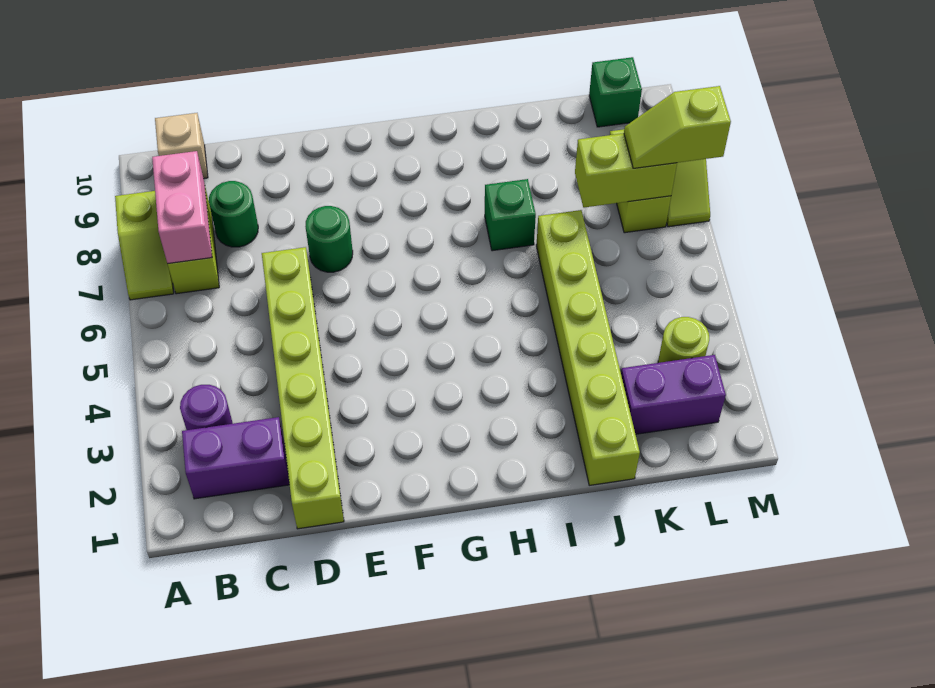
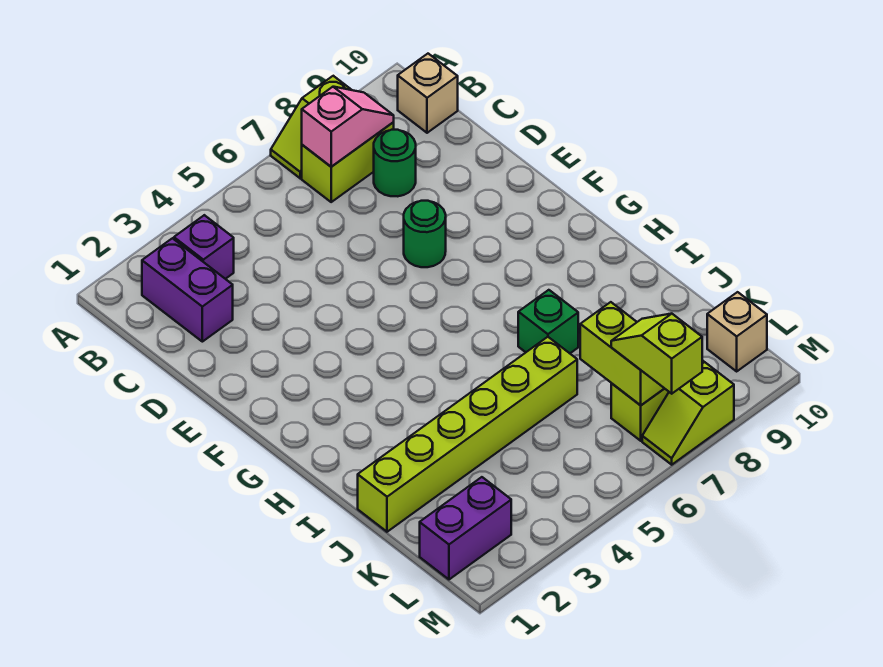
purple round brick B3 level 1 -> purple brick B3 level 1
pink brick B7:B8 level 2 -> pink slope B7:B8 level 2 top 7
lime brick D1:D6 level 1 -> none
purple brick K2:L2 level 1 -> purple brick L1:L2 level 1
lime round brick L3 level 1 -> none
green brick L10 level 1 -> tan brick L10 level 1

